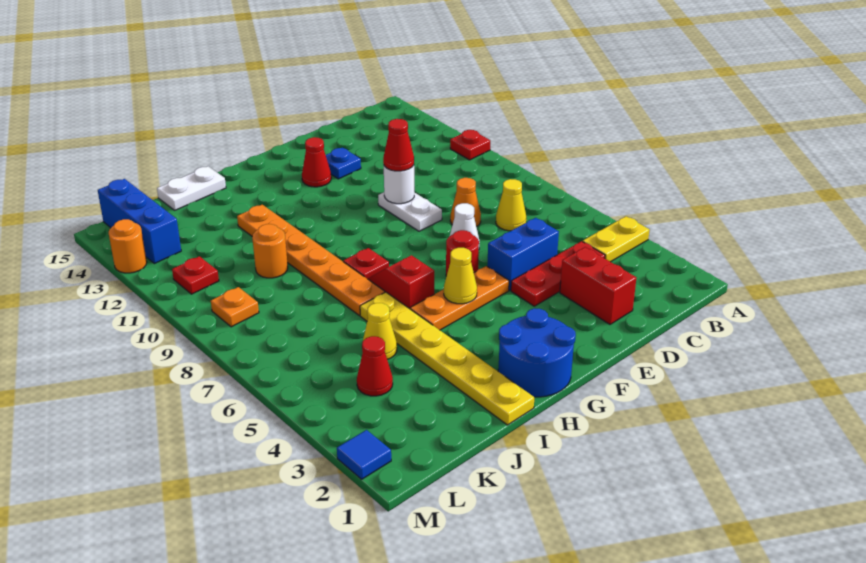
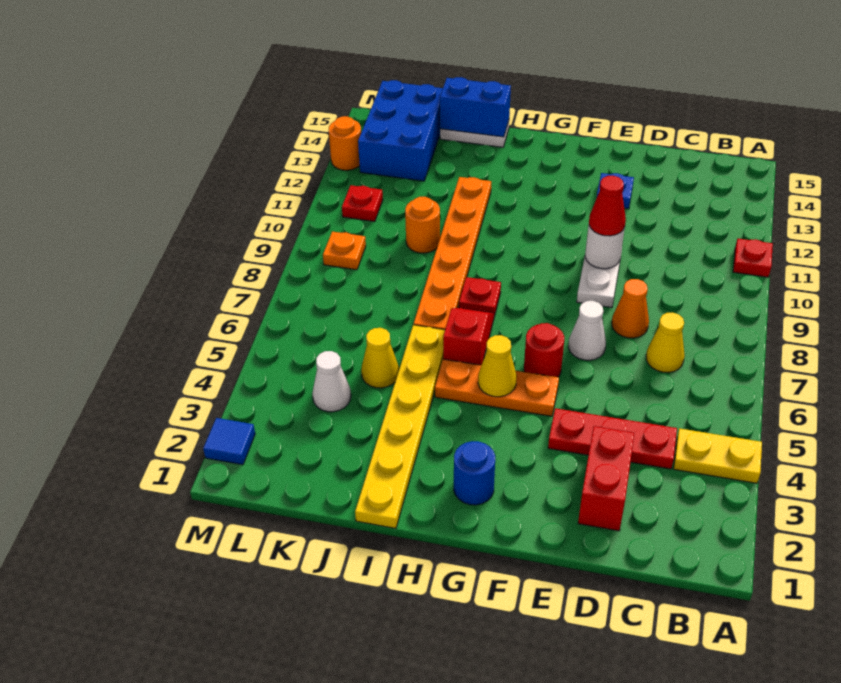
blue brick D5:E5 level 1 -> blue brick I15:J15 level 2
red cone F13 level 1 -> none
blue round brick G1:H2 level 1 -> blue round brick G2 level 1
red cone K4 level 1 -> white cone K4 level 1
blue brick L13:L15 level 1 -> blue brick K13:L15 level 1

